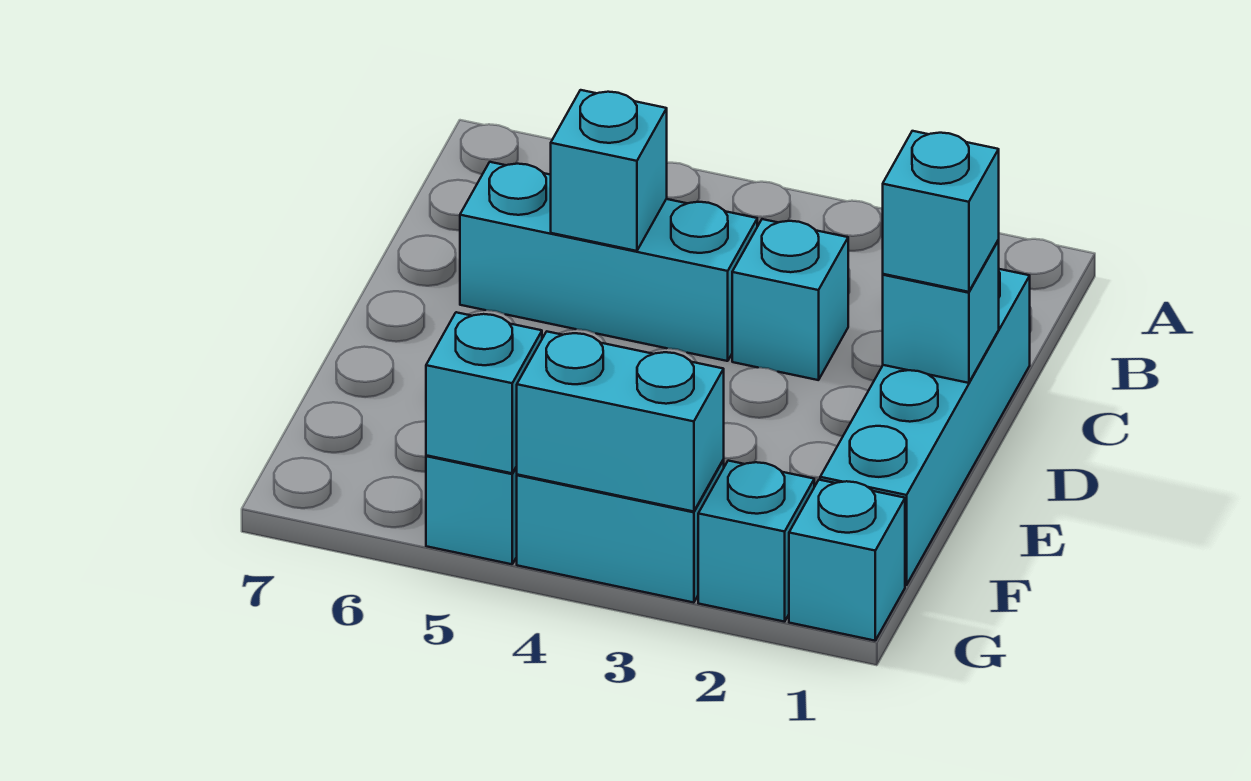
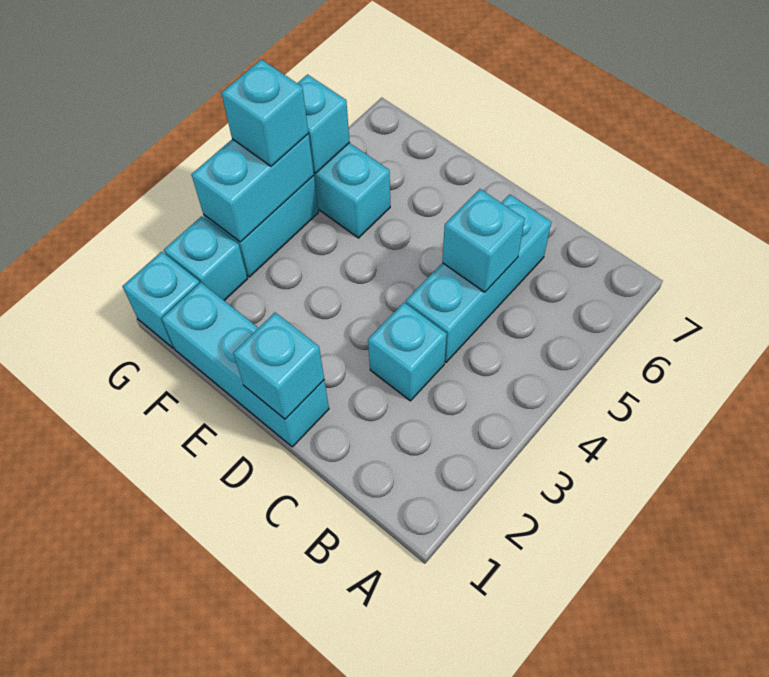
cyan brick C1:F1 level 1 -> cyan brick D1:F1 level 1
cyan brick D1 level 3 -> cyan brick G4 level 3

